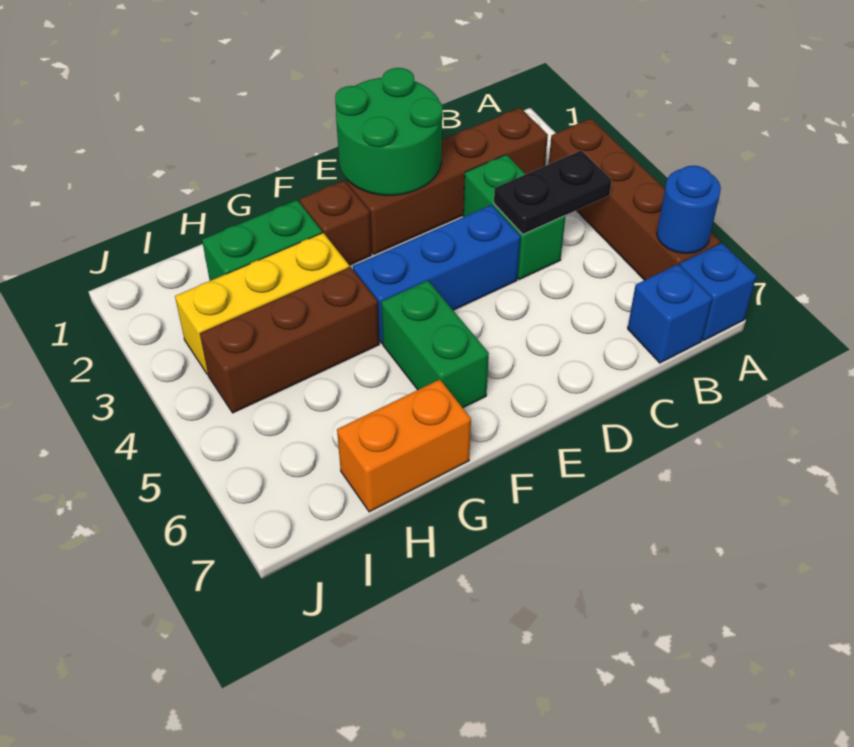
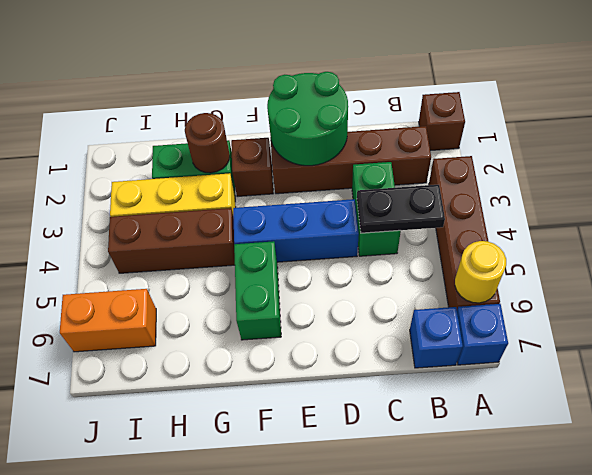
none -> brown brick A1 level 1
blue round brick A6 level 2 -> yellow round brick A6 level 2
none -> brown round brick G2 level 2
orange brick G7:H7 level 1 -> orange brick I6:J6 level 1

